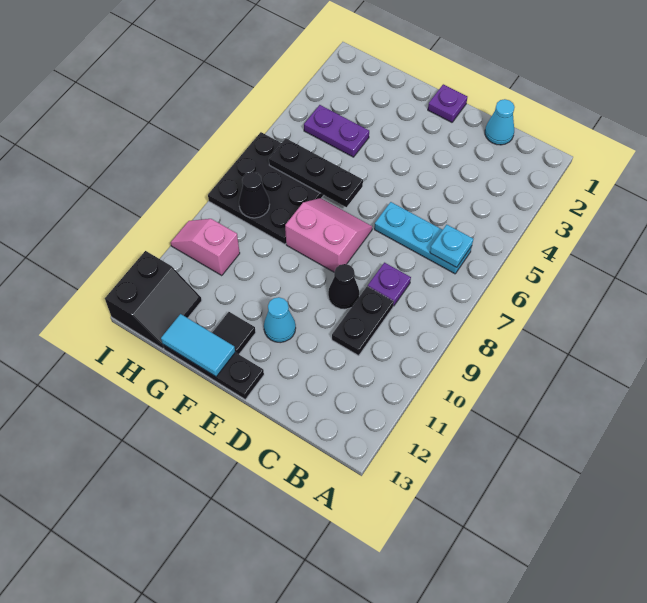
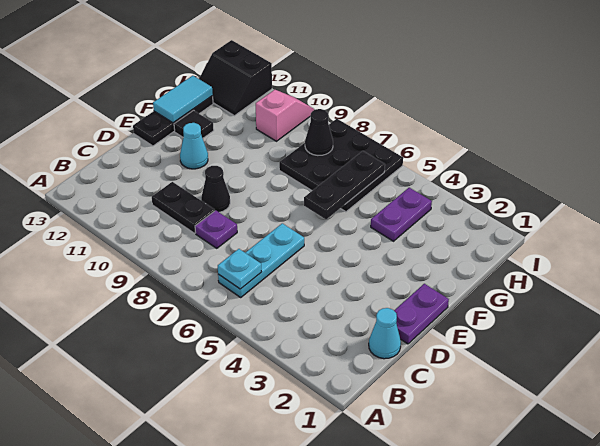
purple plate E1 level 1 -> purple plate D1:E1 level 1
pink slope E7:F8 level 1 top 8 -> none

